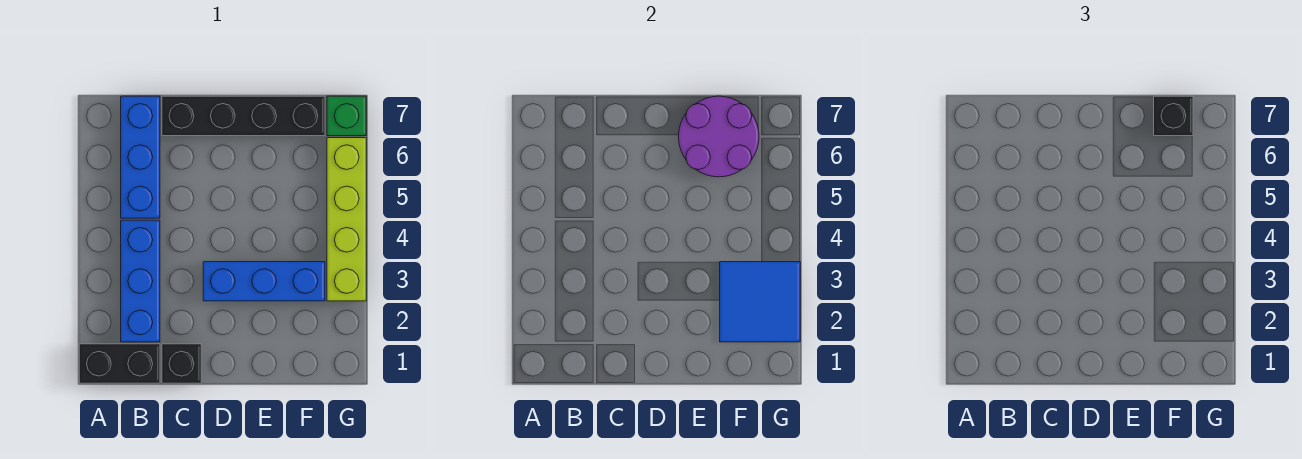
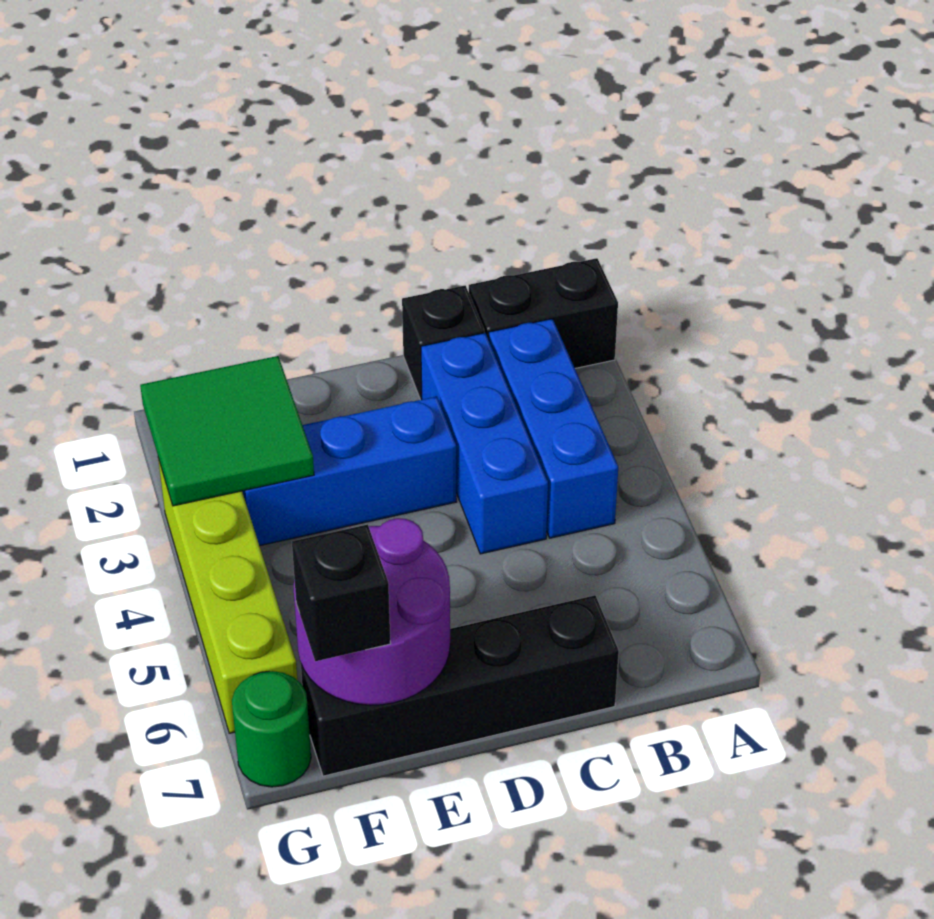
blue brick B5:B7 level 1 -> blue brick C2:C4 level 1
blue tile F2:G3 level 2 -> green tile F2:G3 level 2
green brick G7 level 1 -> green round brick G7 level 1

